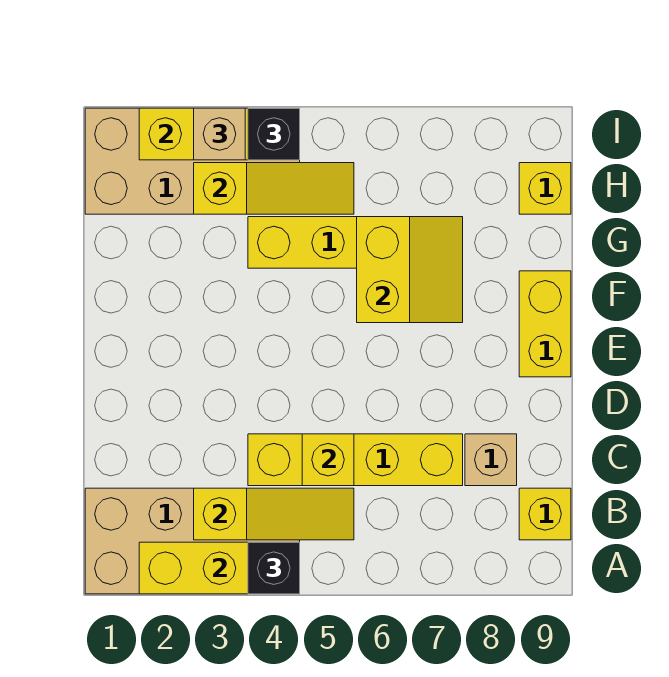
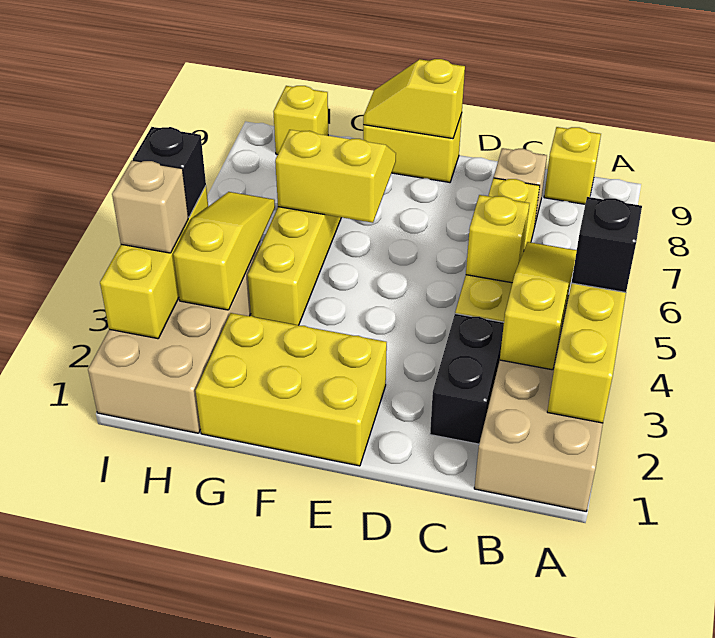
none -> black brick C2:C3 level 1
none -> yellow brick E1:G2 level 1
none -> yellow slope E9:F9 level 2 top E

